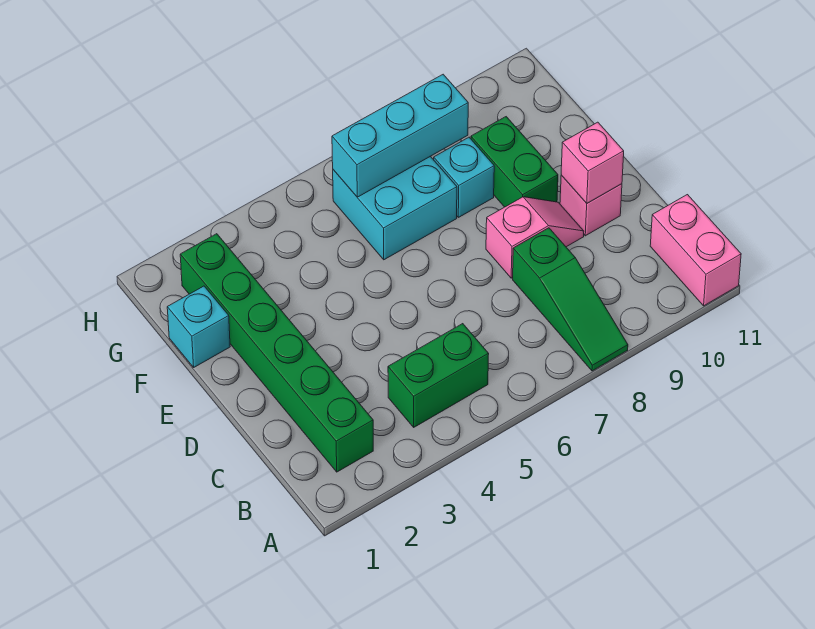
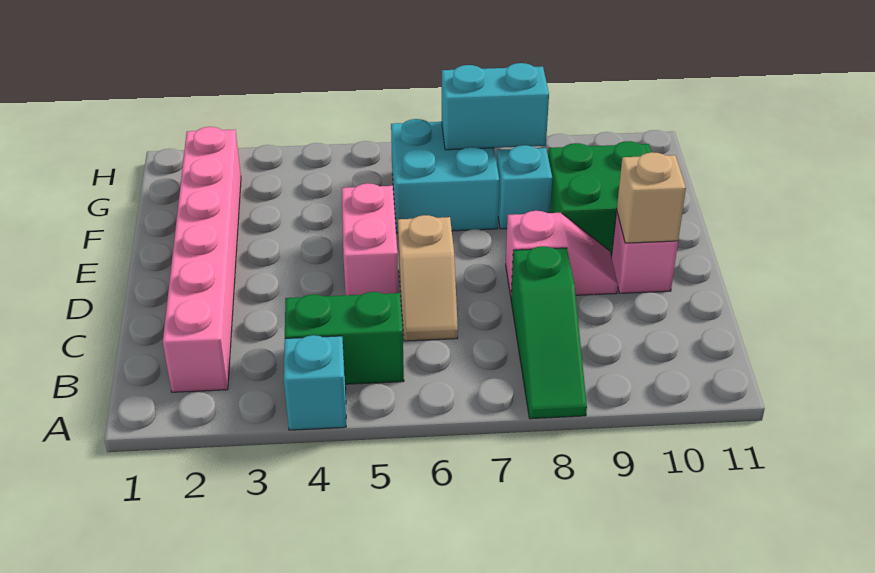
pink brick A11:B11 level 1 -> pink brick D5:E5 level 1
green brick B2:G2 level 1 -> pink brick B2:G2 level 1
none -> tan slope C6:D6 level 1 top D
pink brick D10 level 2 -> tan brick D10 level 2
green brick E9:F9 level 1 -> green brick E9:F10 level 1
cyan brick F1 level 1 -> cyan brick A4 level 1
cyan brick G6:G8 level 2 -> cyan brick G7:G8 level 2

